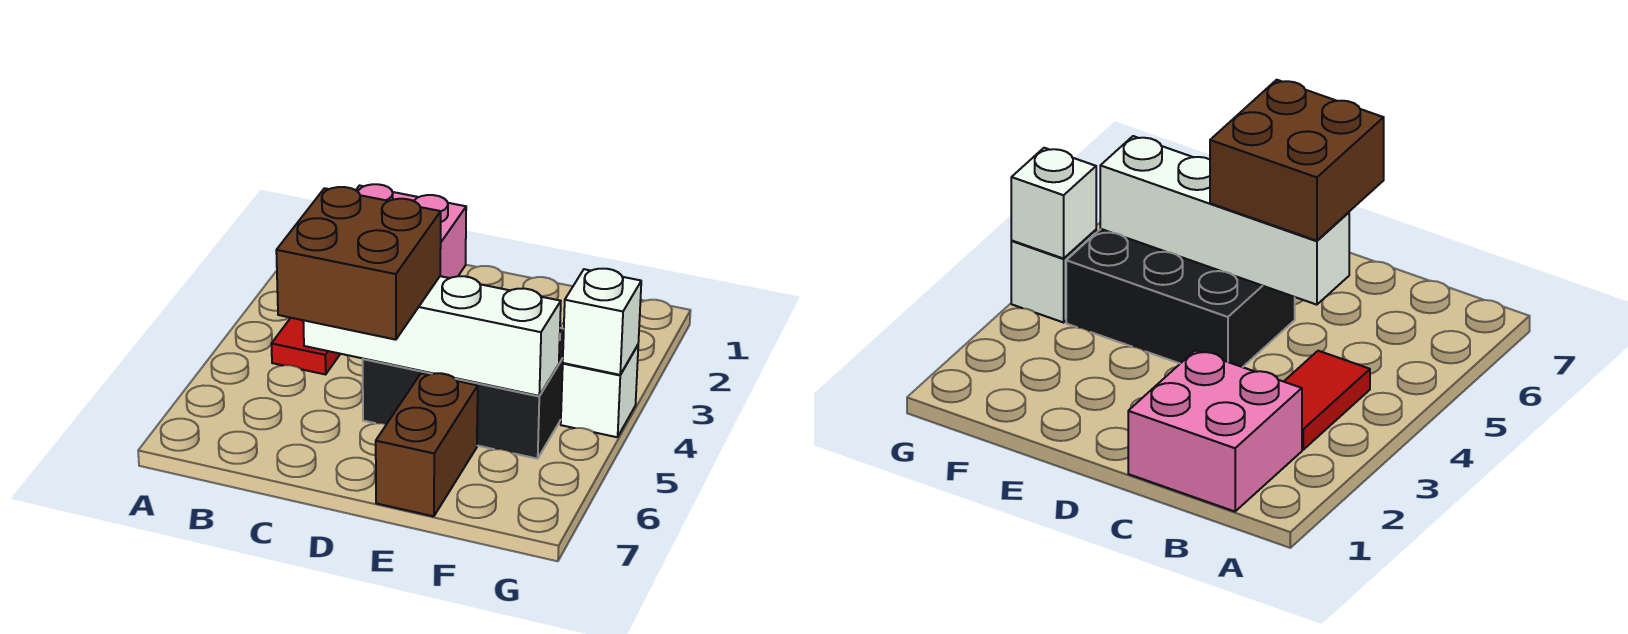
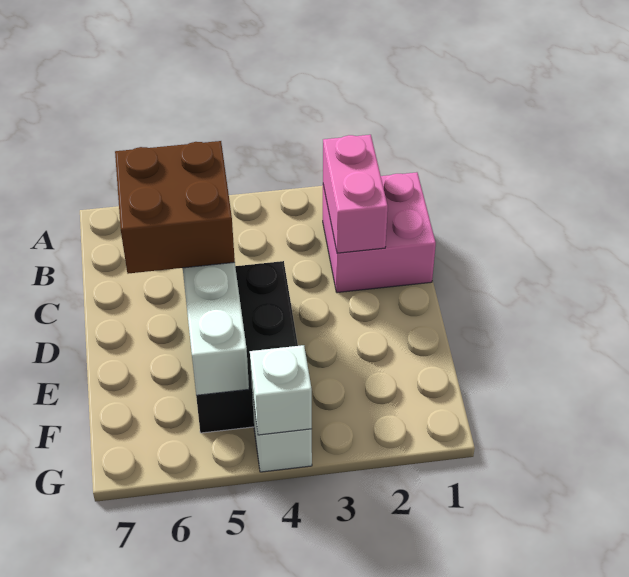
none -> pink brick B2:C2 level 2
red tile B3:B4 level 1 -> none
brown brick E6:E7 level 1 -> none

